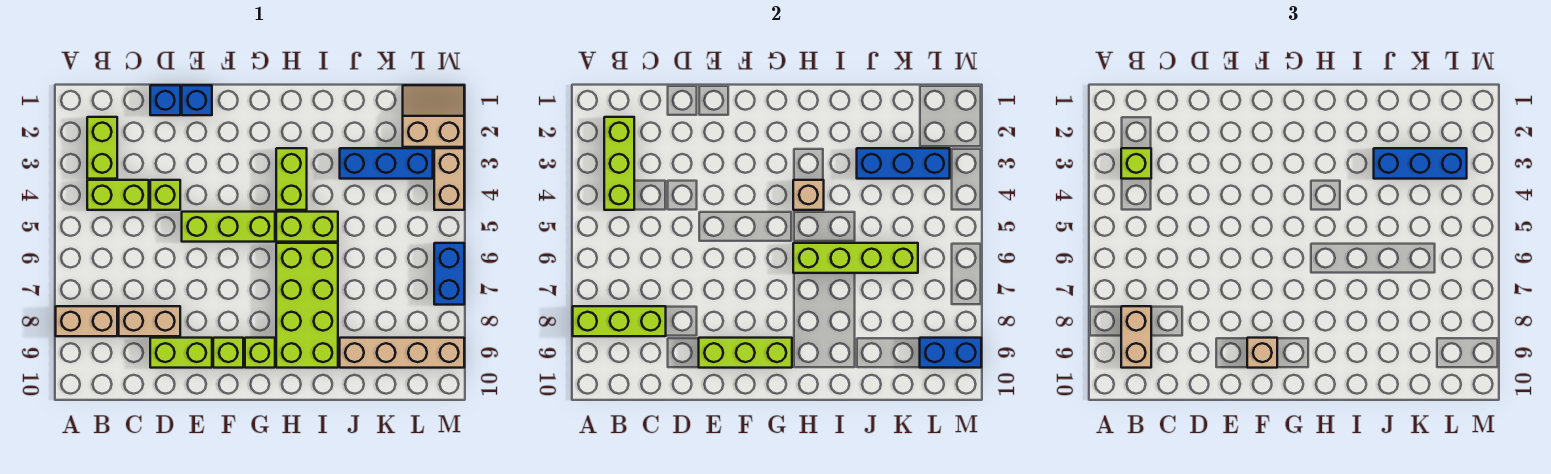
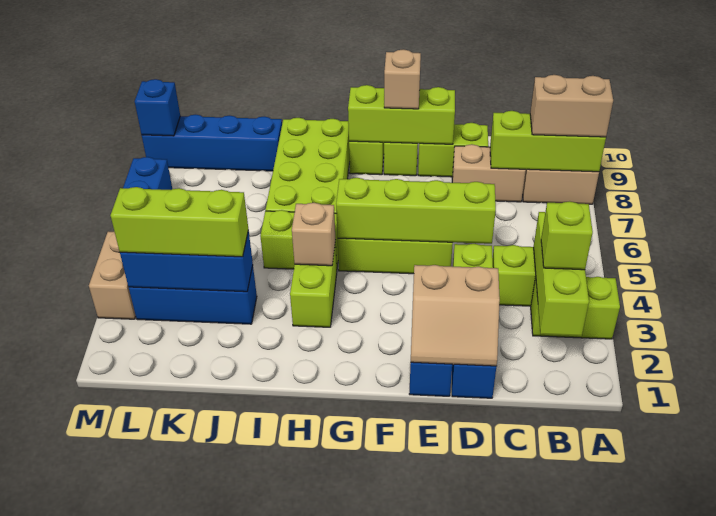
lime brick B2:B3 level 1 -> lime brick A3:B3 level 1
tan brick B8:B9 level 3 -> tan brick A8:B8 level 3
lime brick H6:K6 level 2 -> lime brick D5:G5 level 2
blue brick J3:L3 level 3 -> lime brick J3:L3 level 3
tan brick J9:M9 level 1 -> blue brick J9:M9 level 1
tan slope L1:M2 level 1 top 2 -> tan slope D1:E2 level 2 top 2
blue brick L9:M9 level 2 -> blue brick M9 level 2

